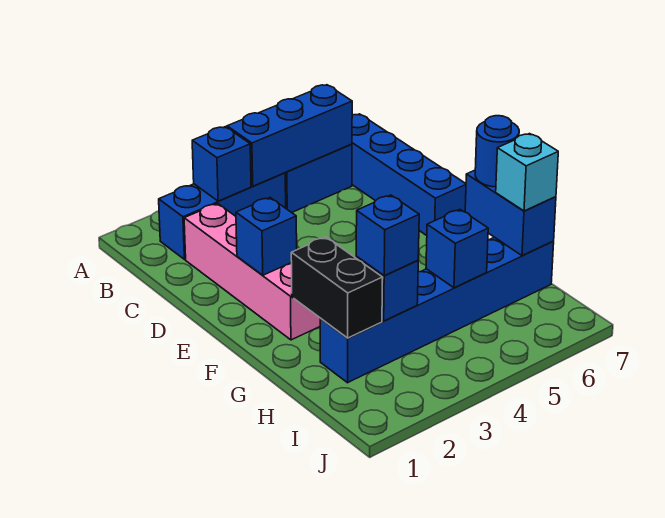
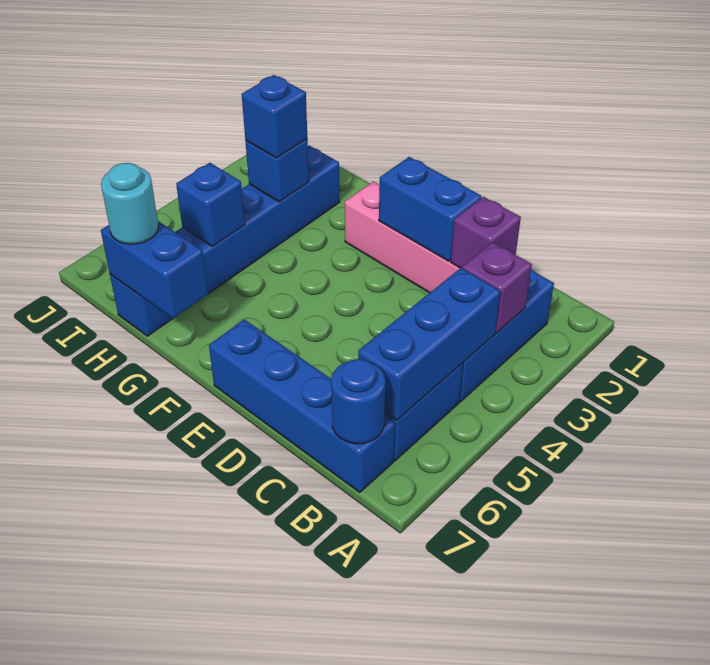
blue brick B3 level 2 -> purple brick B3 level 2
none -> purple brick C2 level 2
blue brick E2 level 2 -> blue brick D2:E2 level 2
black brick G2:H2 level 2 -> none
blue round brick G7 level 3 -> blue round brick B7 level 2
cyan brick H7 level 3 -> cyan round brick H7 level 3

